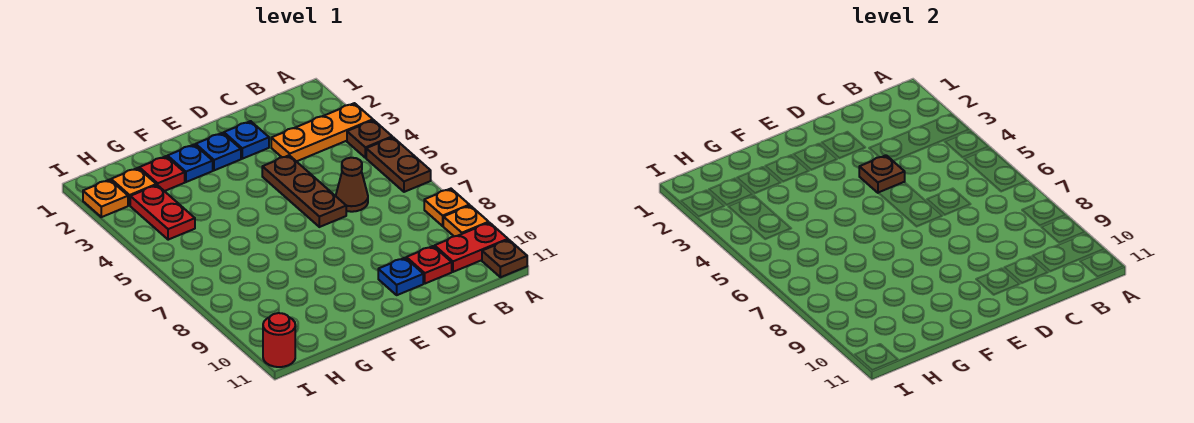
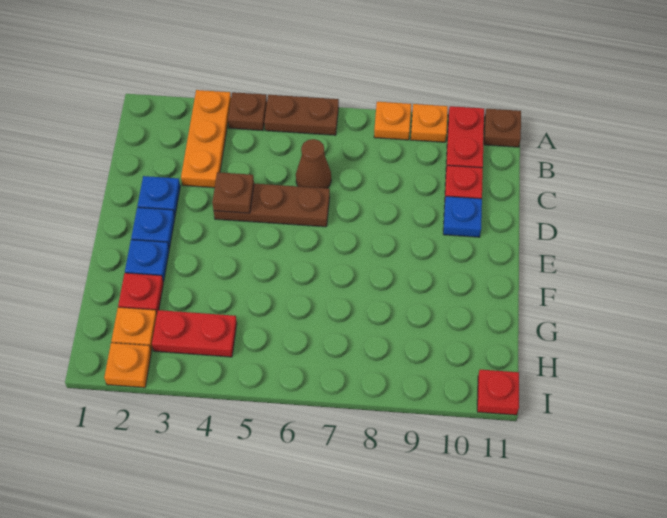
red round brick I11 level 1 -> red plate I11 level 1

